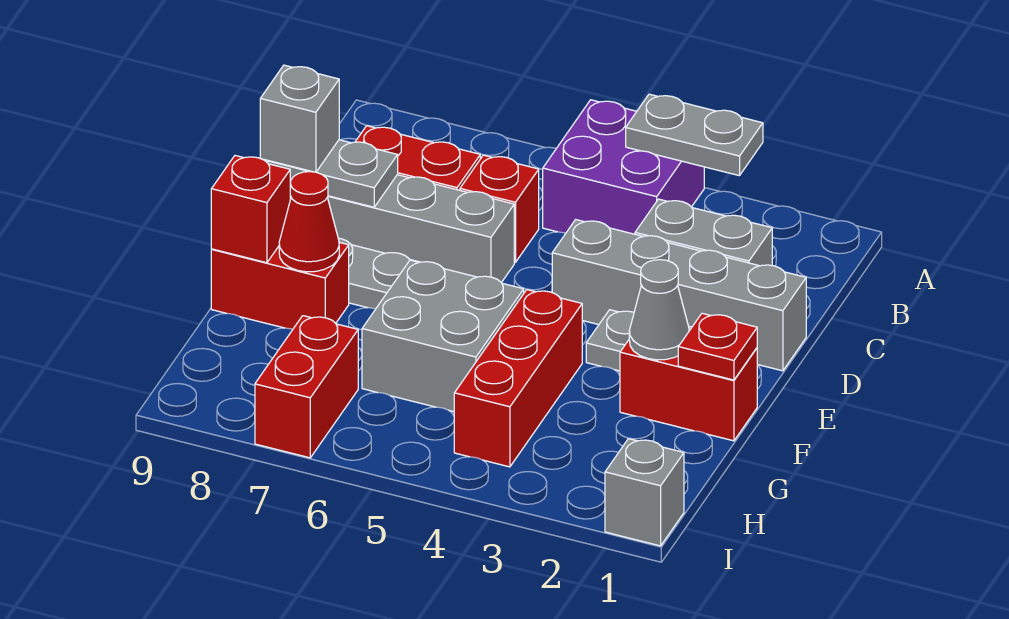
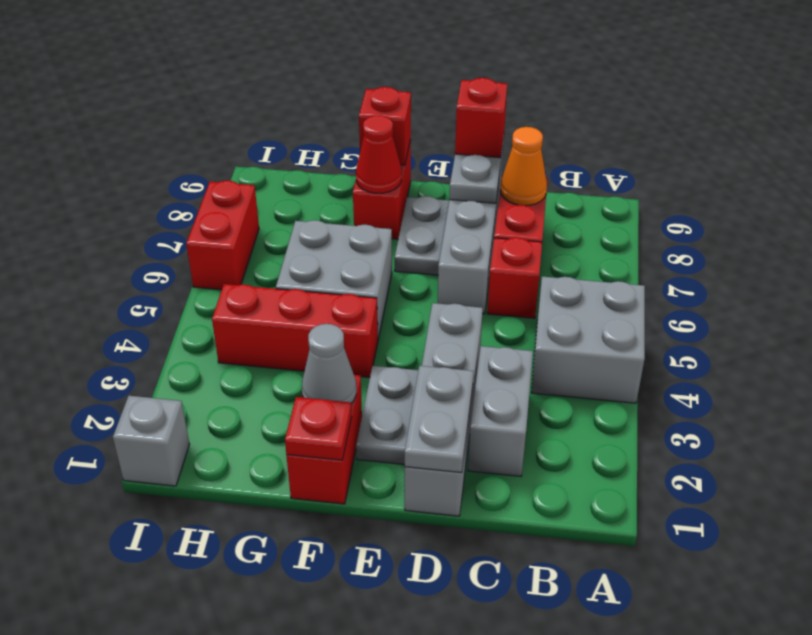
grey plate A3:A4 level 2 -> grey plate D1:D2 level 2
purple brick A4:B5 level 1 -> grey brick A4:B5 level 1
none -> orange cone C8 level 2
grey brick D9 level 3 -> red brick D9 level 3
red brick H7:I7 level 1 -> red brick I6:I7 level 1

